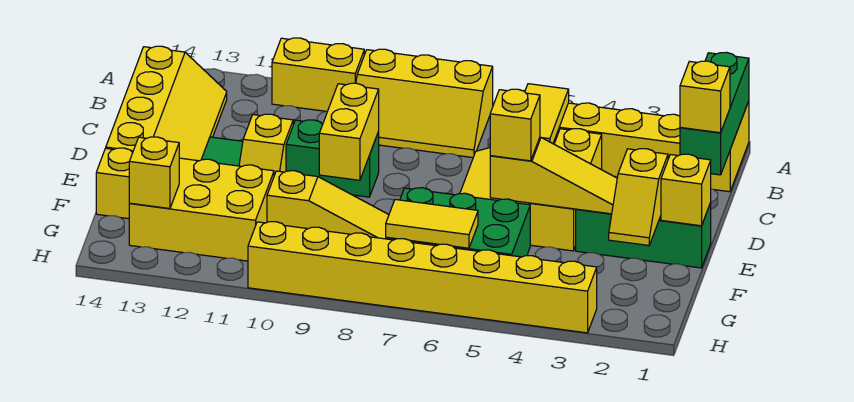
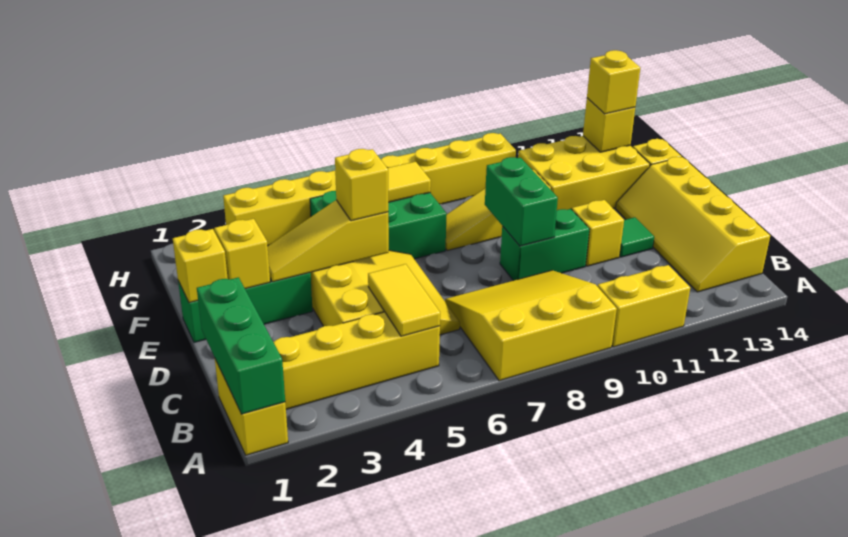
yellow slope A7:B9 level 1 top A -> yellow slope A7:C9 level 1 top A
yellow brick C1 level 3 -> yellow brick G13 level 3
yellow brick D9:E9 level 2 -> green brick D9:E9 level 2

